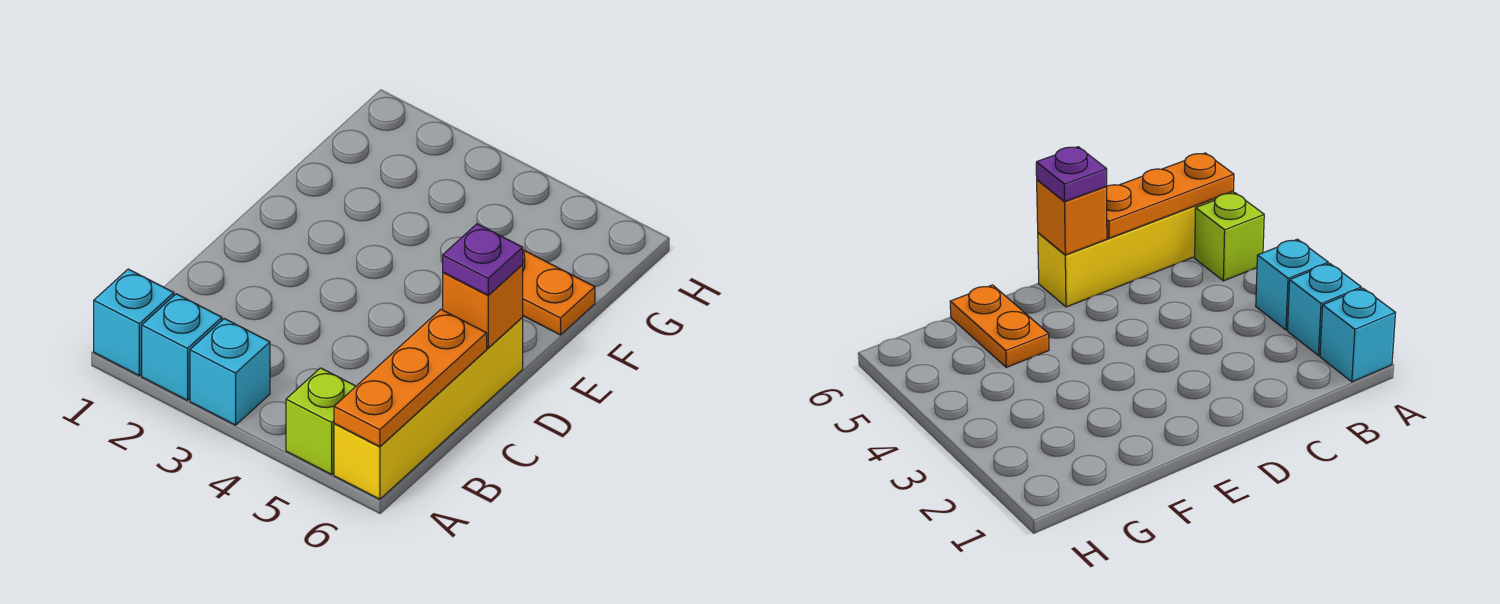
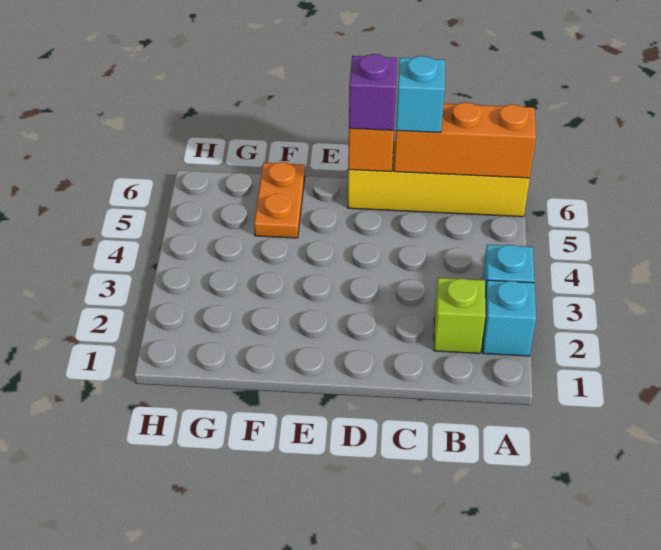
cyan brick A1 level 1 -> cyan brick C6 level 3
lime brick A5 level 1 -> lime brick B2 level 1
orange plate A6:C6 level 2 -> orange brick A6:C6 level 2
purple plate D6 level 3 -> purple brick D6 level 3

